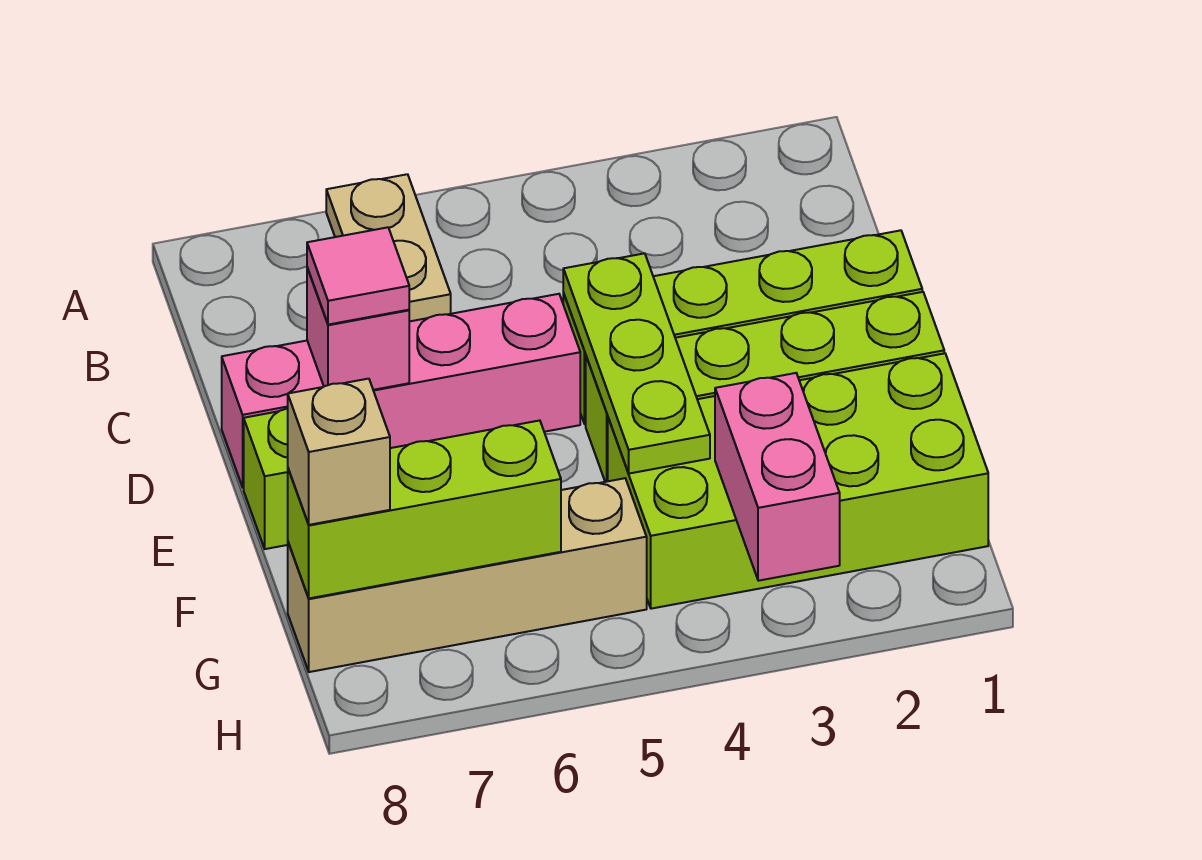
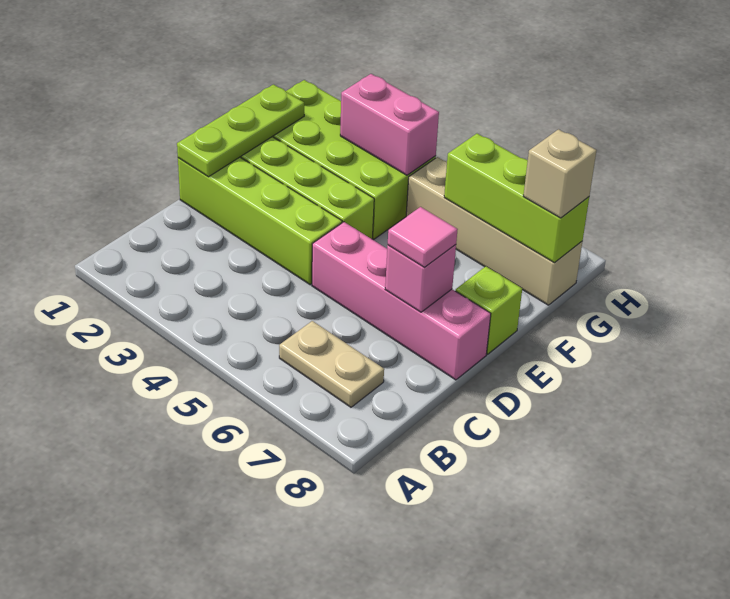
tan plate A6:B6 level 1 -> tan plate B6:B7 level 1
lime plate D4:F4 level 2 -> lime plate D1:F1 level 2
pink brick G3:H3 level 2 -> pink brick G3:G4 level 2

